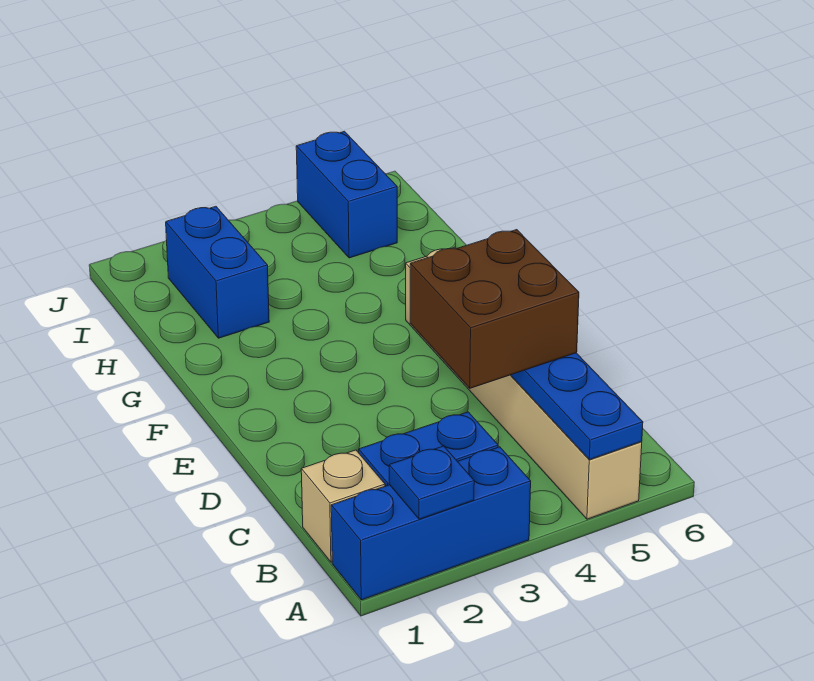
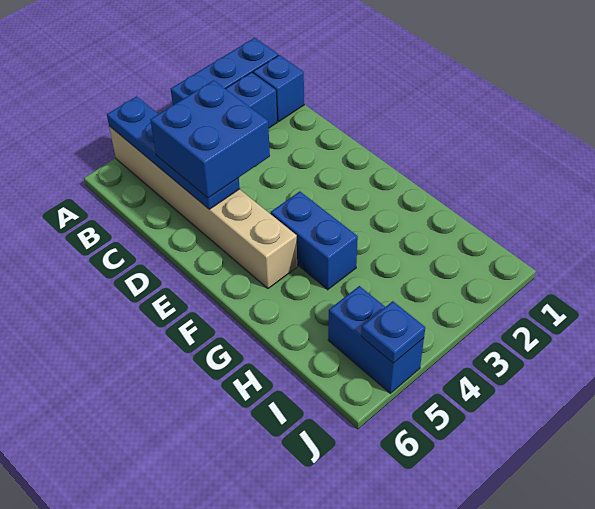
blue plate A2 level 2 -> blue plate J5 level 2
tan brick B1 level 1 -> blue brick B1 level 1
brown brick C4:D5 level 3 -> blue brick C4:D5 level 3
blue brick H2:I2 level 1 -> blue brick F4:G4 level 1

